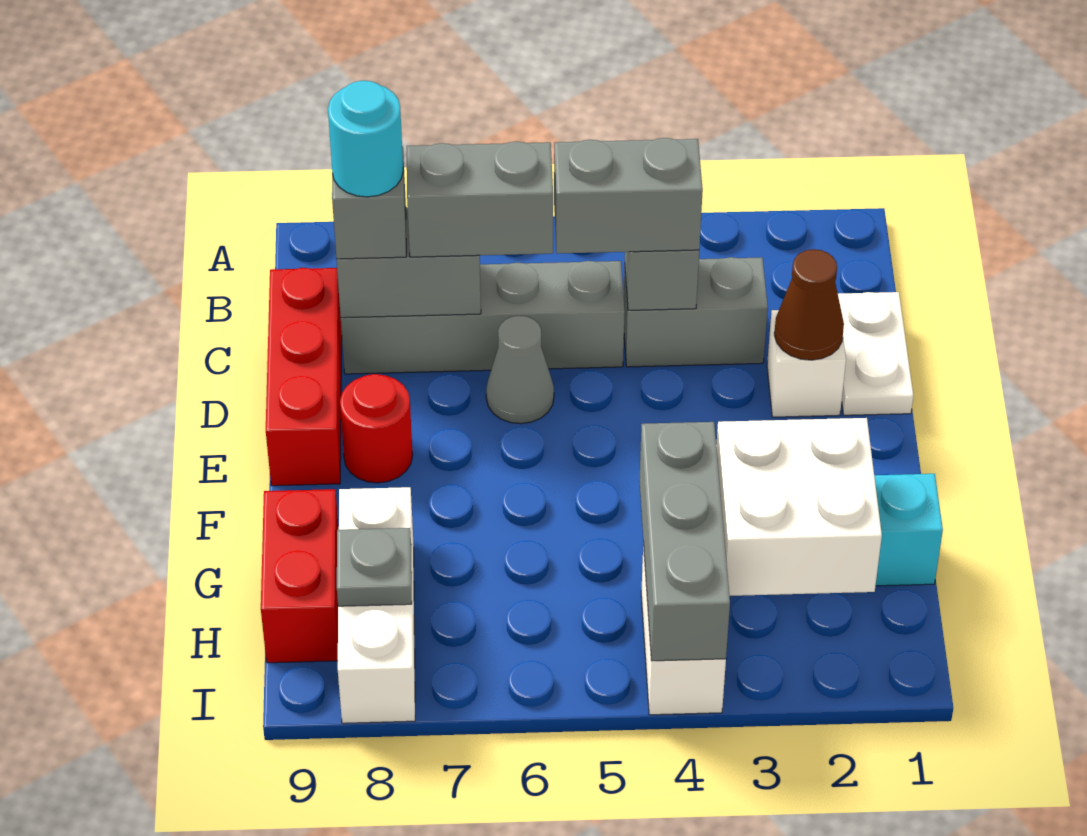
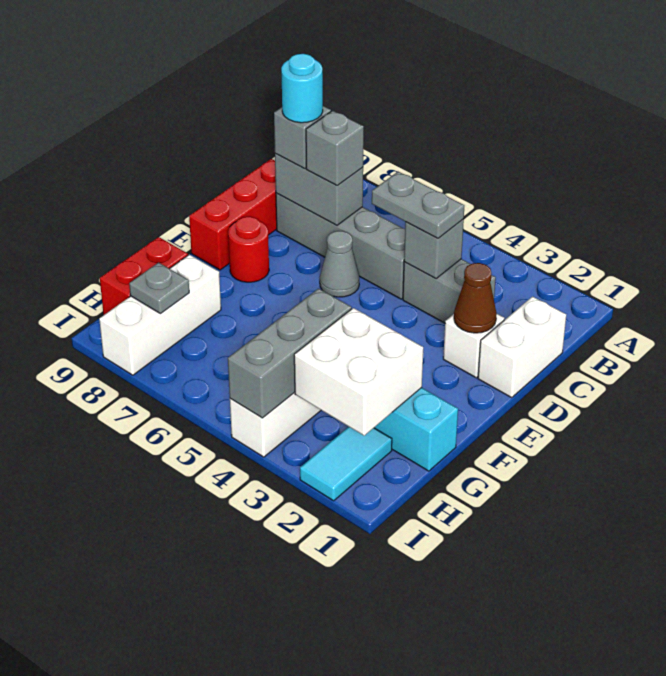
white plate C1:D1 level 1 -> white brick C1:D1 level 1
grey brick C4:C5 level 3 -> grey plate C4:C5 level 3
grey brick C6:C7 level 3 -> grey brick C7 level 3
none -> cyan tile H2:I2 level 1

